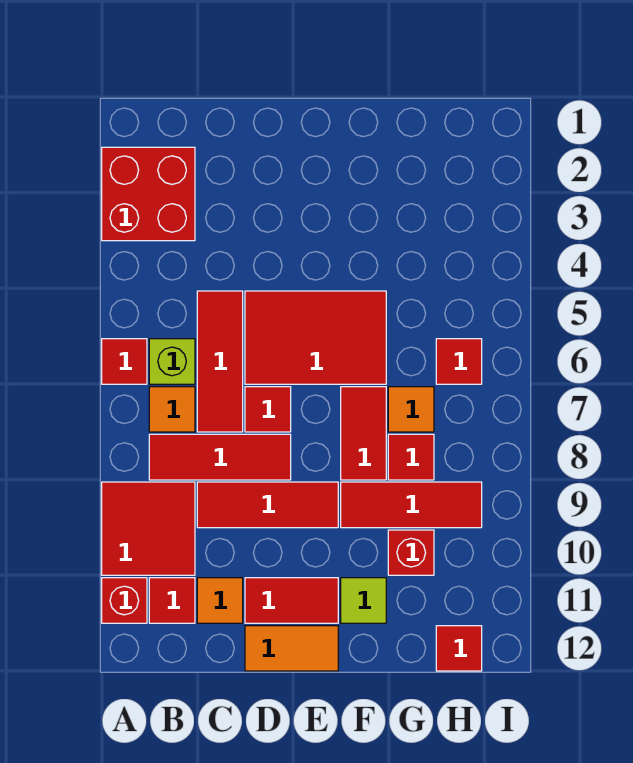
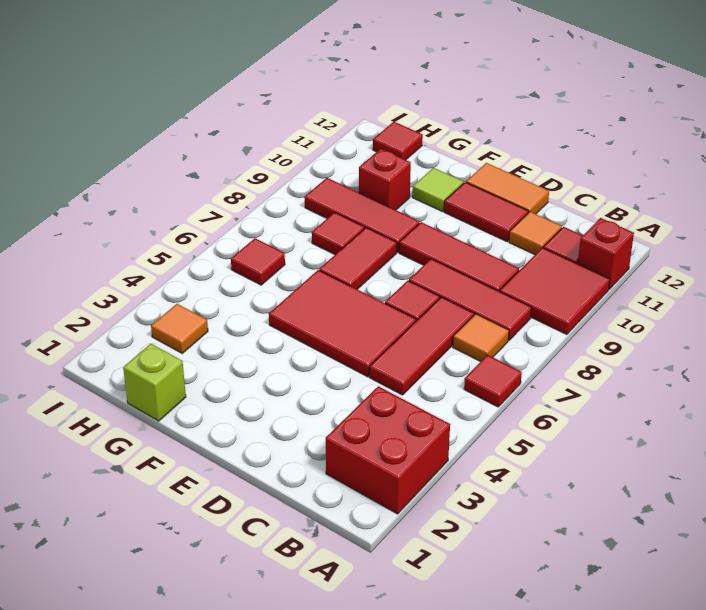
lime brick B6 level 1 -> lime brick G1 level 1
orange tile G7 level 1 -> orange tile H3 level 1

